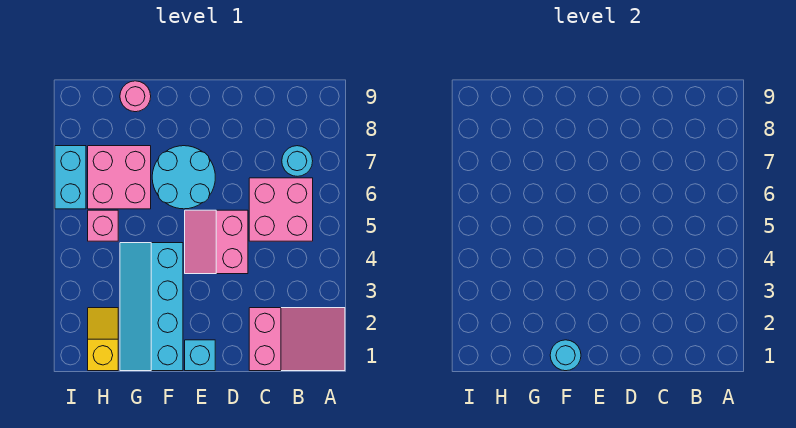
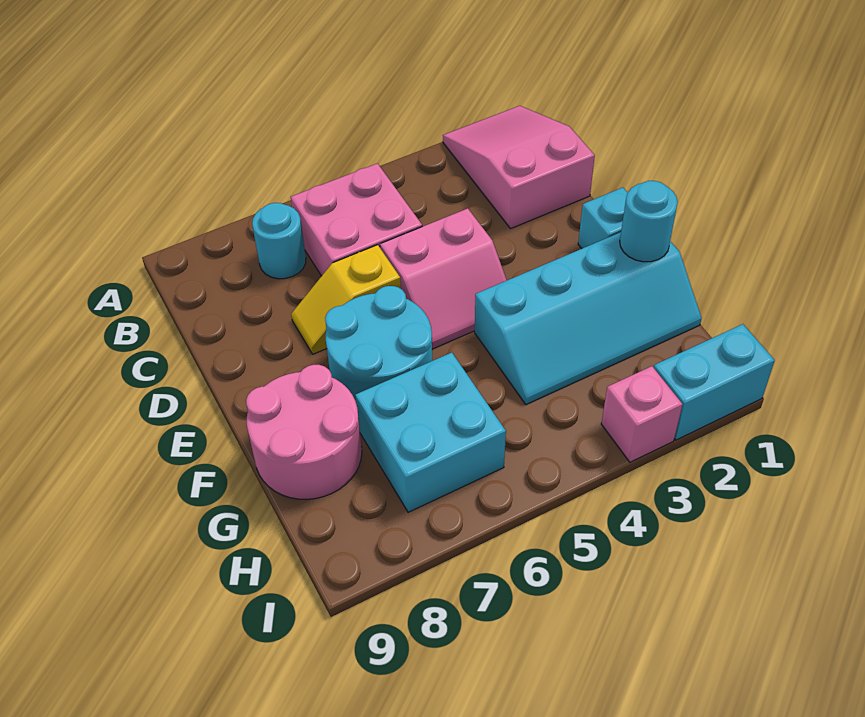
pink brick G6:H7 level 1 -> cyan brick G6:H7 level 1
pink round brick G9 level 1 -> pink round brick F8:G9 level 1
yellow slope H1:H2 level 1 top 1 -> yellow slope D6:D7 level 1 top 6
pink brick H5 level 1 -> pink brick I3 level 1
cyan brick I6:I7 level 1 -> cyan brick I1:I2 level 1

